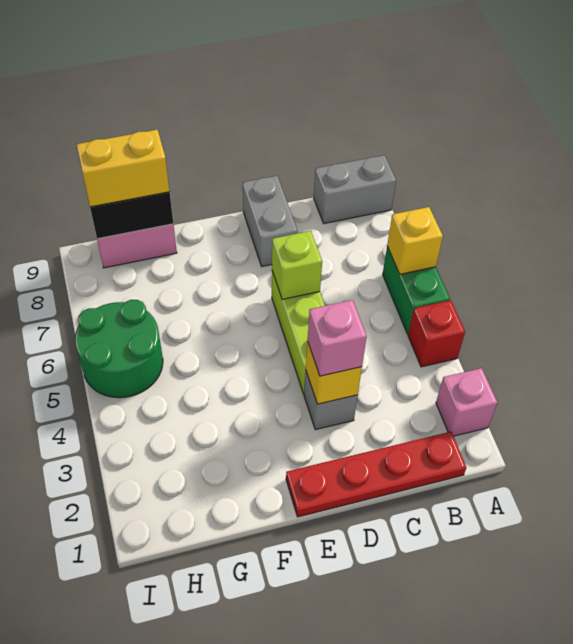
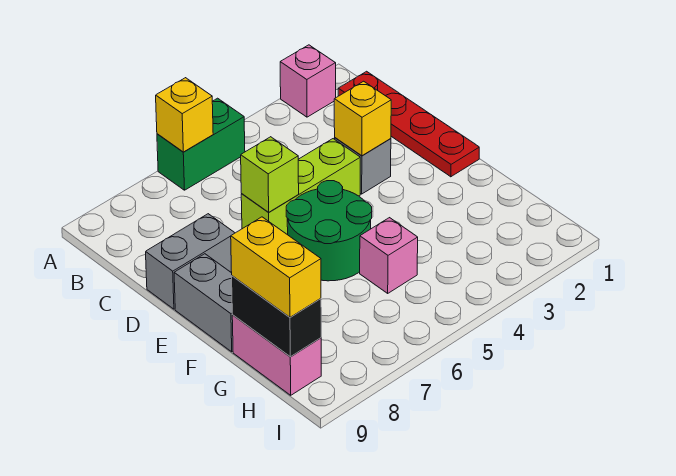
red brick A4 level 1 -> none
grey brick A9:B9 level 1 -> grey brick E9:F9 level 1
pink brick D3 level 3 -> pink brick G5 level 1
green round brick H5:I6 level 1 -> green round brick E5:F6 level 1

